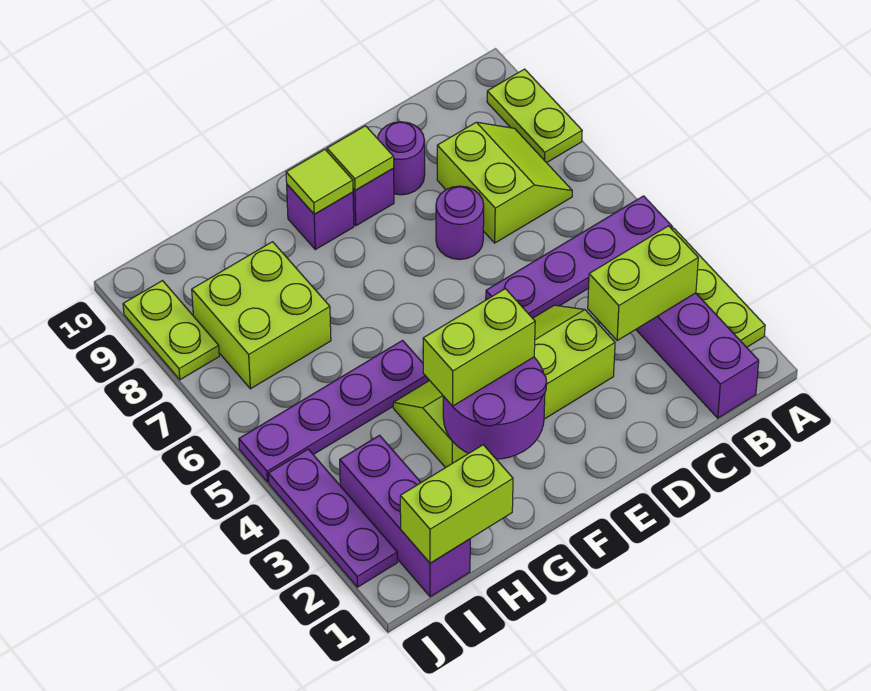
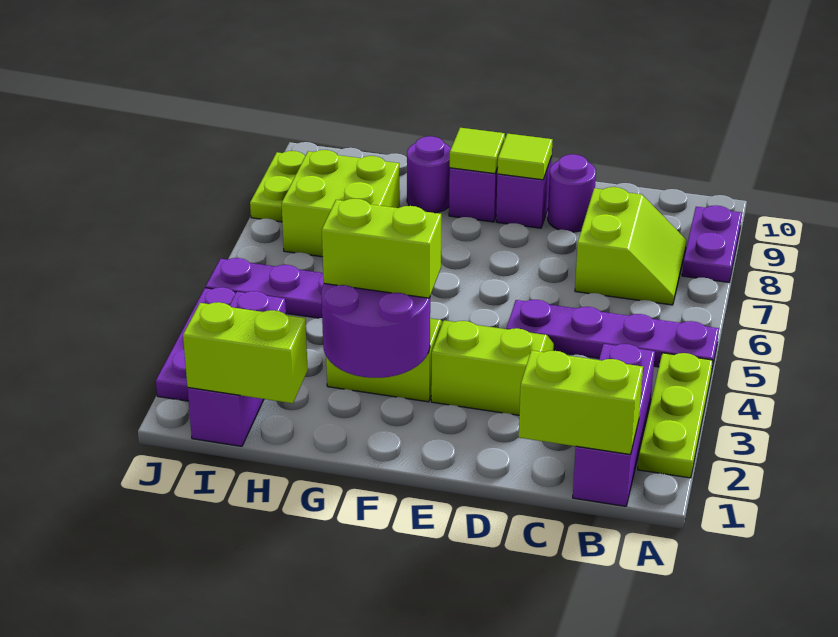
lime plate A8:A9 level 1 -> purple plate A8:A9 level 1
lime brick B3:C3 level 2 -> lime brick B1:C1 level 2
purple round brick D7 level 1 -> purple round brick G9 level 1

